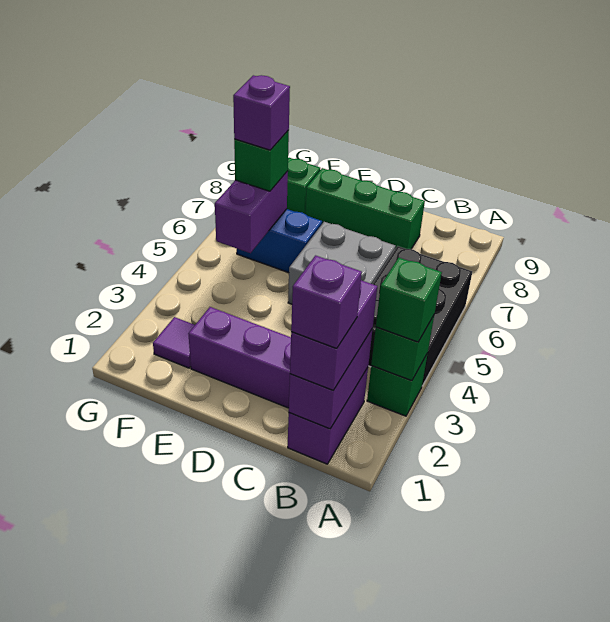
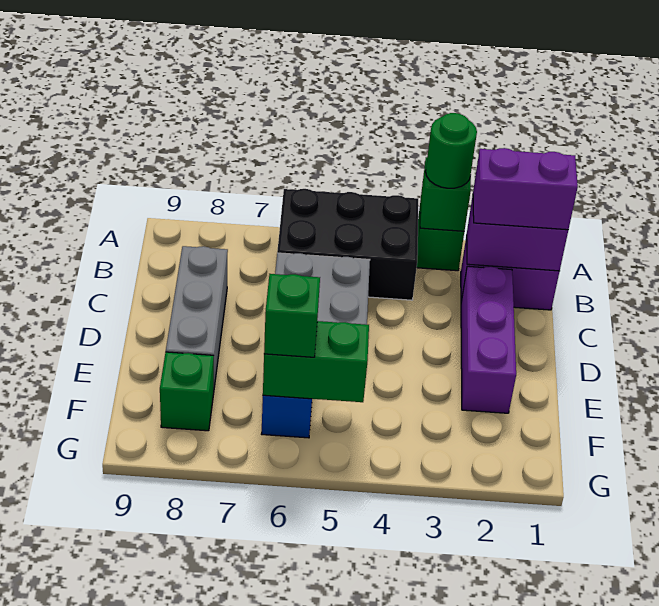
green brick A3 level 3 -> green round brick A3 level 3
purple brick B1 level 4 -> none
green brick C8:E8 level 1 -> grey brick C8:E8 level 1
purple tile F2 level 1 -> none
purple brick F5:F6 level 2 -> green brick F5:F6 level 2
purple brick F6 level 4 -> none

